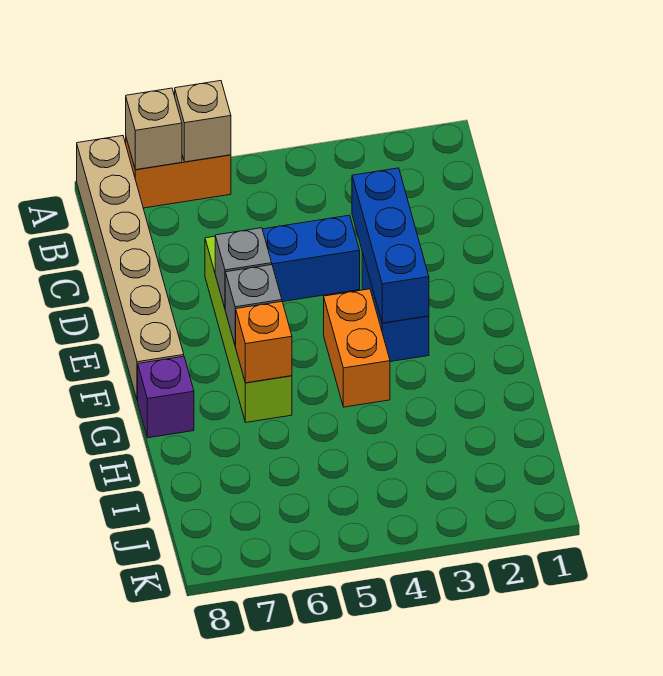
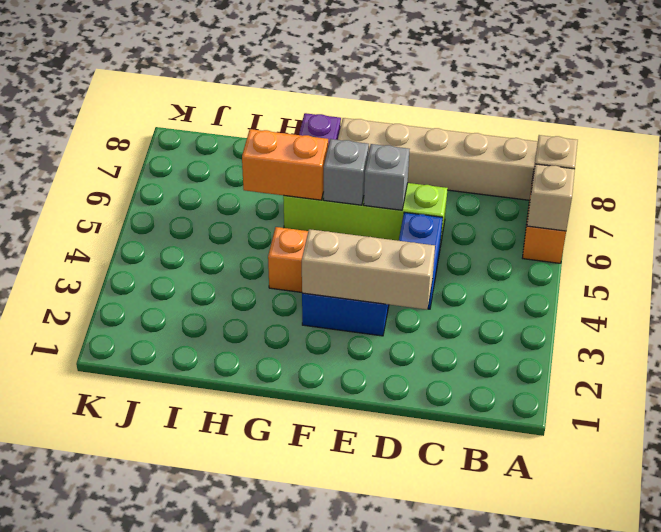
blue brick D3:F3 level 2 -> tan brick D3:F3 level 2
orange brick G6 level 2 -> orange brick G6:H6 level 2

